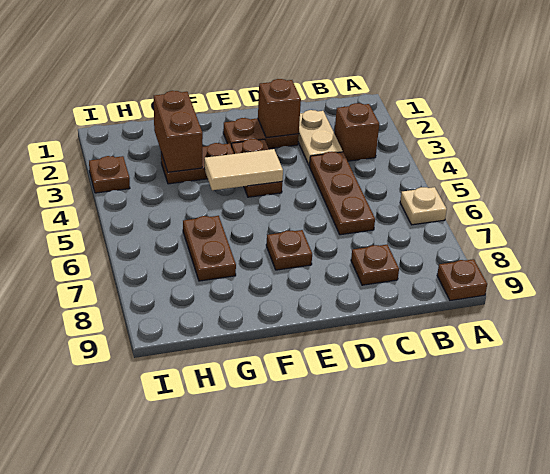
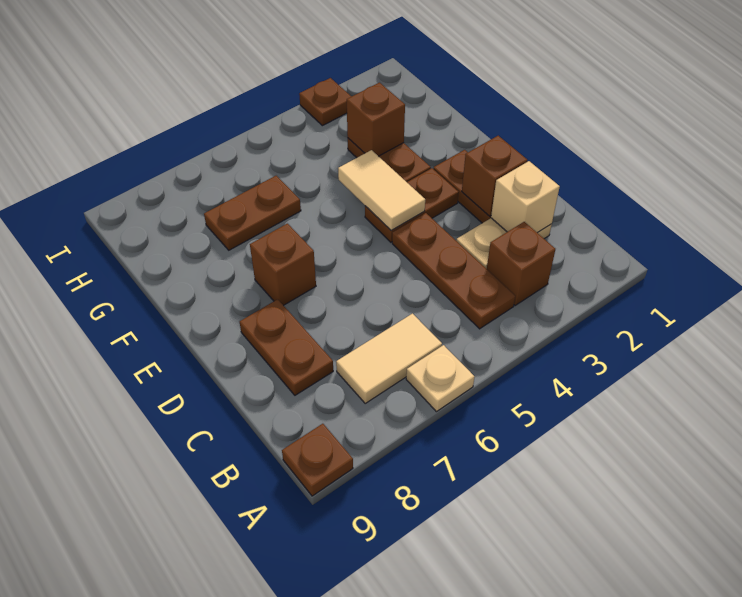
none -> tan tile B6:B7 level 1
none -> tan brick C2 level 2
brown plate C4:C6 level 1 -> brown plate B4:D4 level 1
brown plate C8 level 1 -> brown plate C8:D8 level 1
brown plate E7 level 1 -> brown brick E7 level 1
brown brick G2:G3 level 2 -> brown brick G3 level 2

